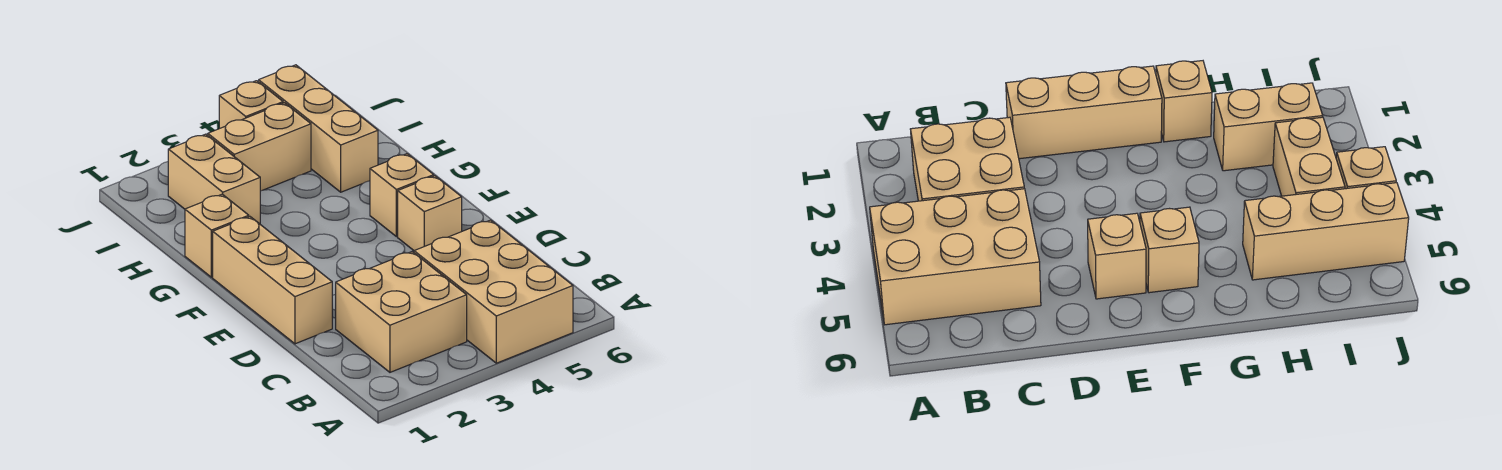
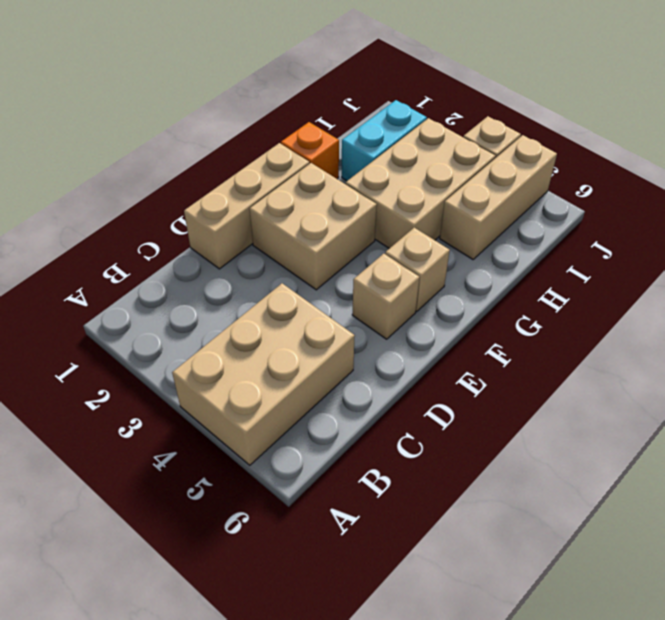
tan brick B2:C3 level 1 -> tan brick E2:F3 level 1
tan brick G1 level 1 -> orange brick G1 level 1
tan brick H2:I2 level 1 -> cyan brick H2:I2 level 1
tan brick I3:I4 level 1 -> tan brick G3:I4 level 1

